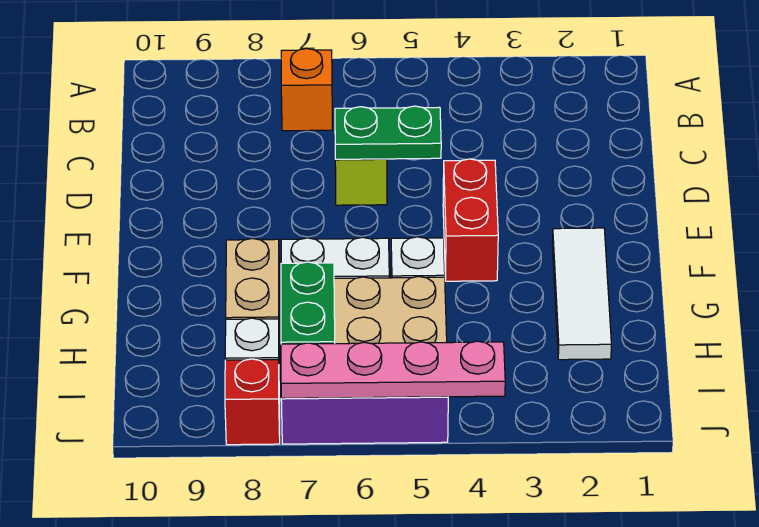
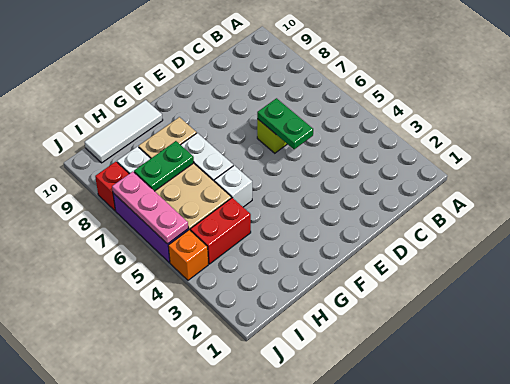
orange brick B7 level 1 -> orange brick J4 level 1
red brick E4:F4 level 1 -> red brick H4:I4 level 1
white tile F2:H2 level 1 -> white tile G10:I10 level 1
pink plate J4:J7 level 2 -> pink plate J5:J7 level 2

